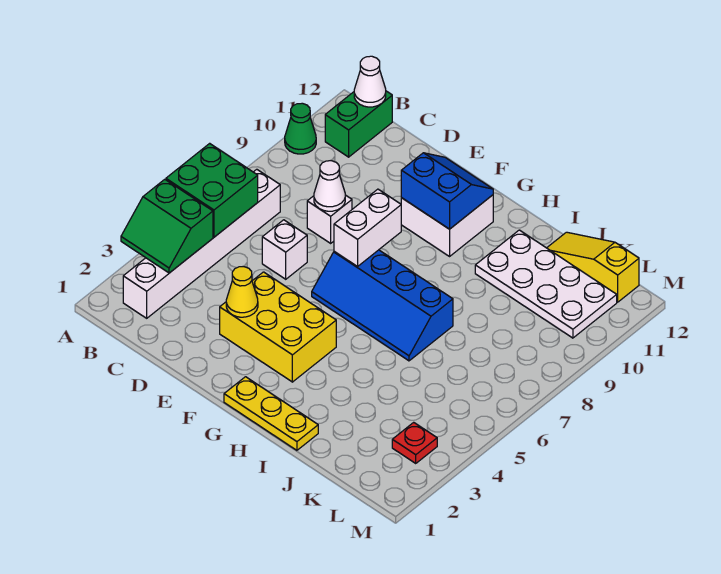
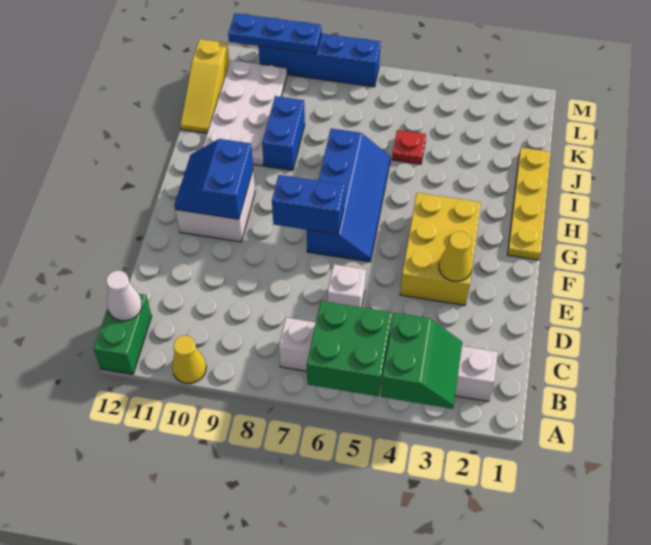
green cone A10 level 1 -> yellow cone A10 level 1
green brick B11:B12 level 1 -> green brick A12:B12 level 1
white brick D8 level 1 -> none
white cone D8 level 2 -> none
white brick F7:F8 level 2 -> blue brick F7:F8 level 2
yellow plate G1:I1 level 1 -> yellow plate G1:J1 level 1
none -> blue brick I9:J9 level 1
red plate L3 level 1 -> red plate J5 level 1
none -> blue brick M7:M10 level 1
none -> blue plate M9:M11 level 2

